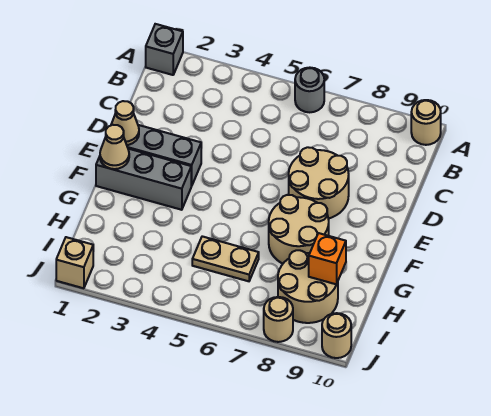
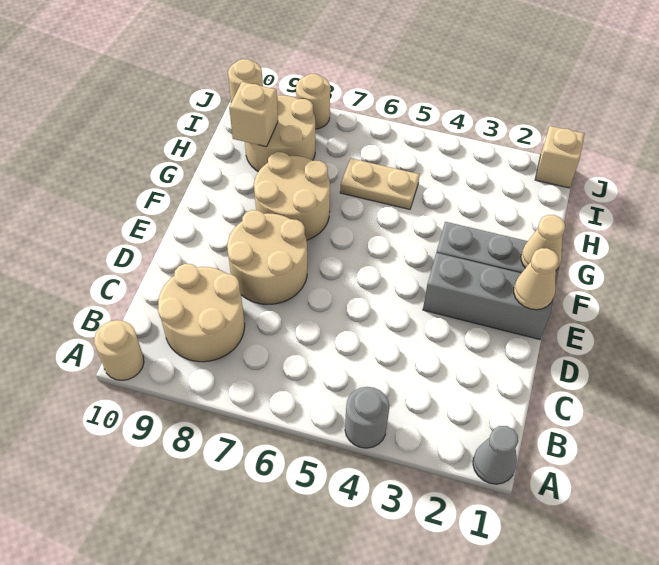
grey brick A1 level 1 -> grey cone A1 level 1
grey round brick A6 level 1 -> grey round brick A4 level 1
none -> tan round brick B8:C9 level 1
orange brick H9 level 2 -> tan brick H9 level 2

